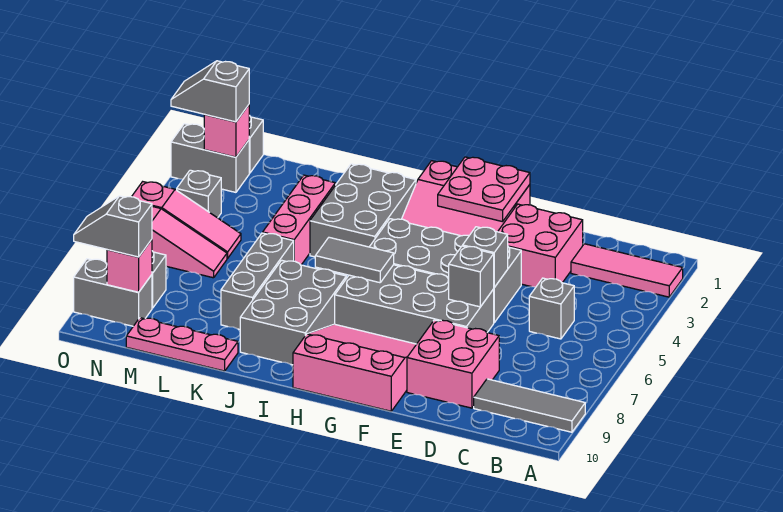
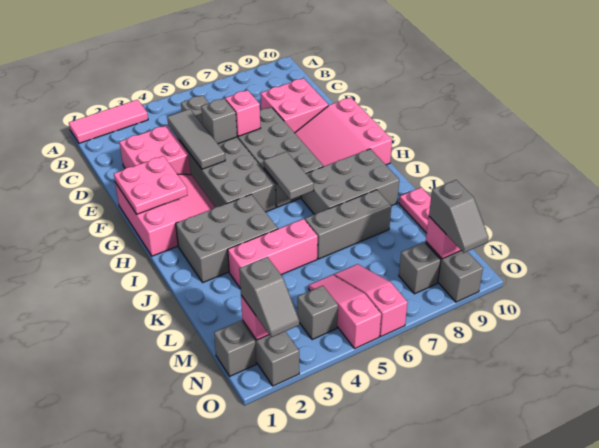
pink tile A2:C2 level 1 -> pink tile A1:A3 level 1
grey tile A9:C9 level 1 -> grey tile D4:F4 level 2
grey brick E6 level 2 -> pink brick E6 level 2

